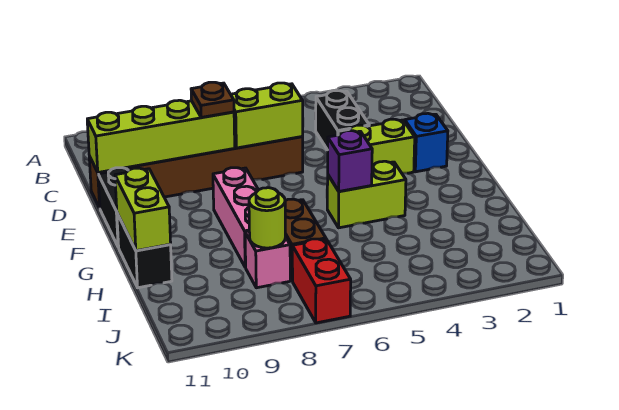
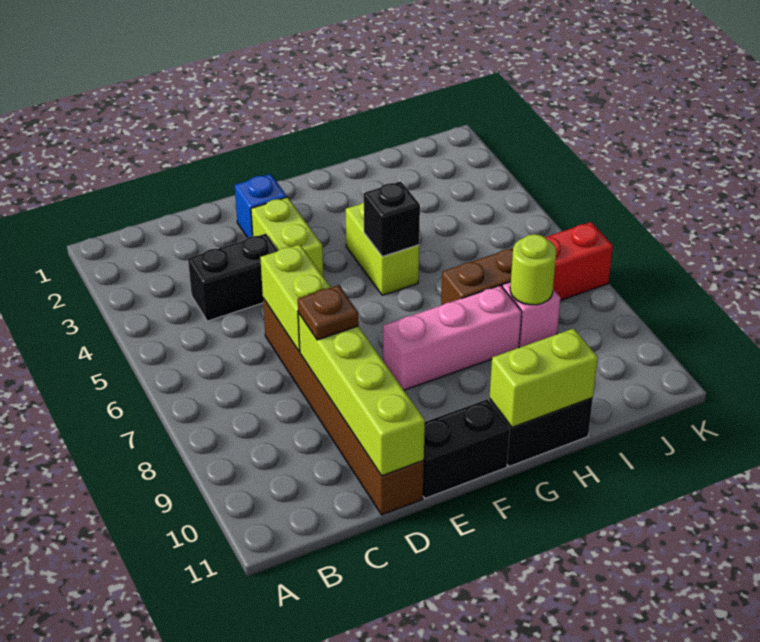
purple brick G5 level 2 -> black brick G5 level 2

